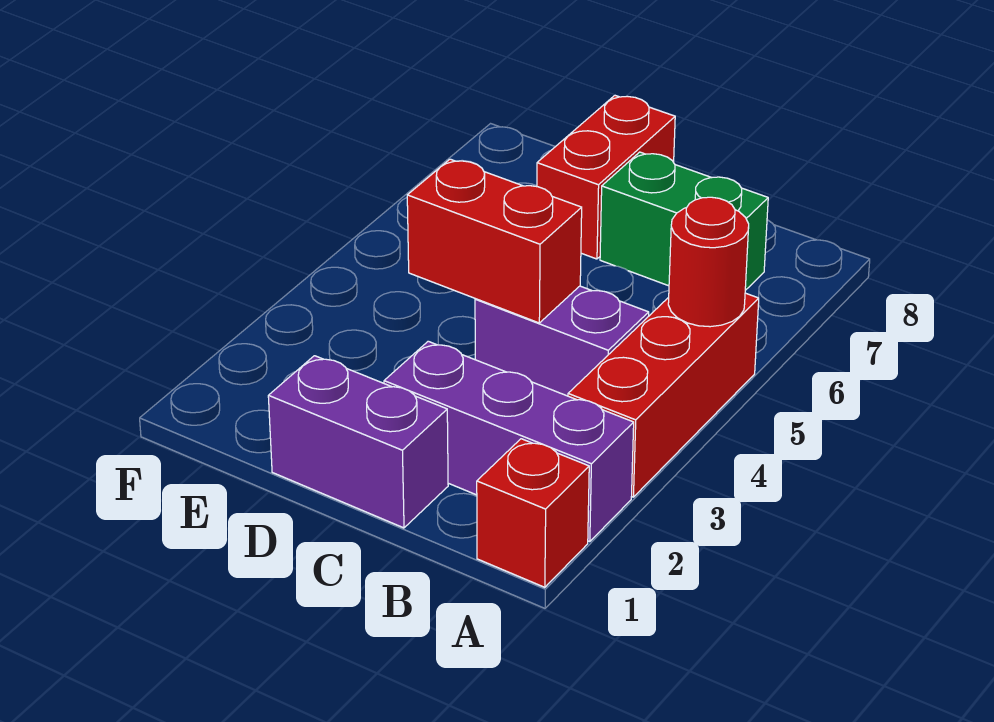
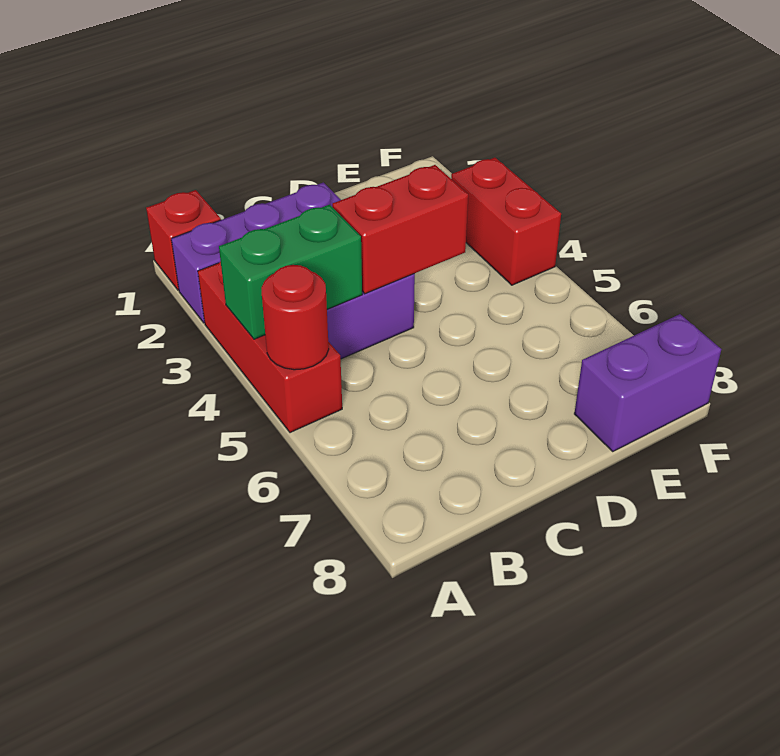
green brick B7:C7 level 1 -> green brick A4:B4 level 2
purple brick C1:D1 level 1 -> purple brick E8:F8 level 1
red brick D7:D8 level 1 -> red brick F3:F4 level 1

